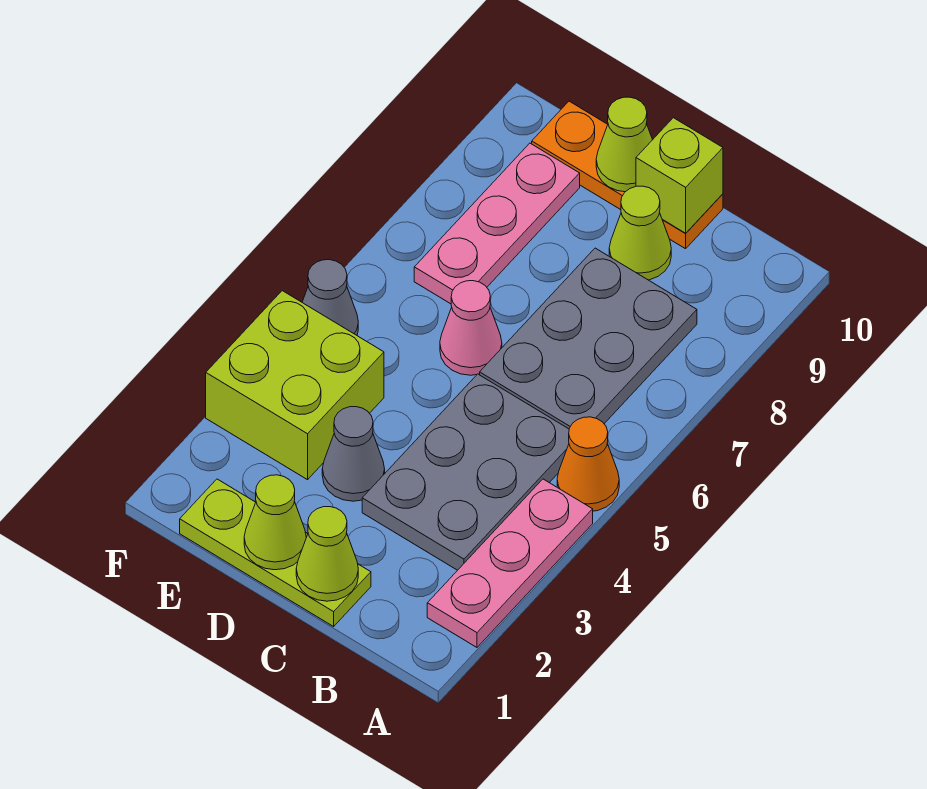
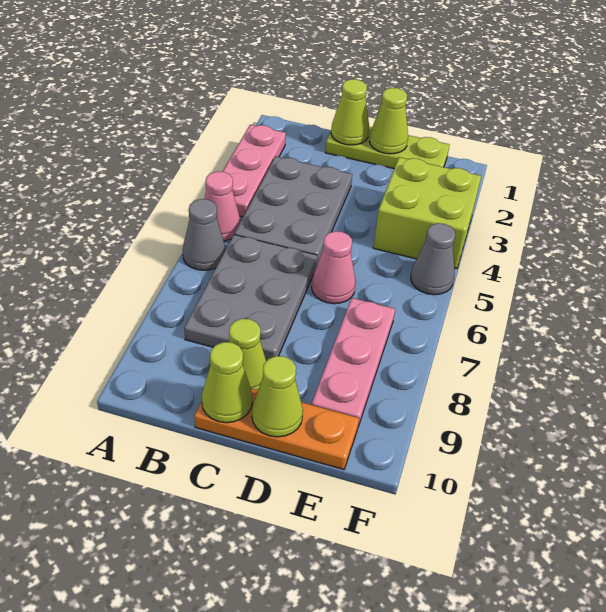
orange cone A5 level 1 -> pink cone A5 level 1
lime brick C10 level 2 -> lime cone C10 level 2
grey cone D3 level 1 -> grey cone A6 level 1

